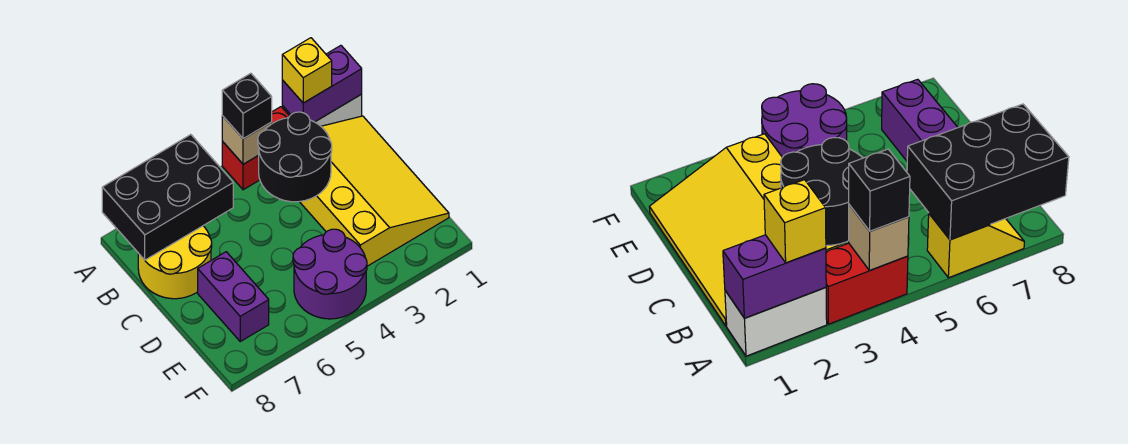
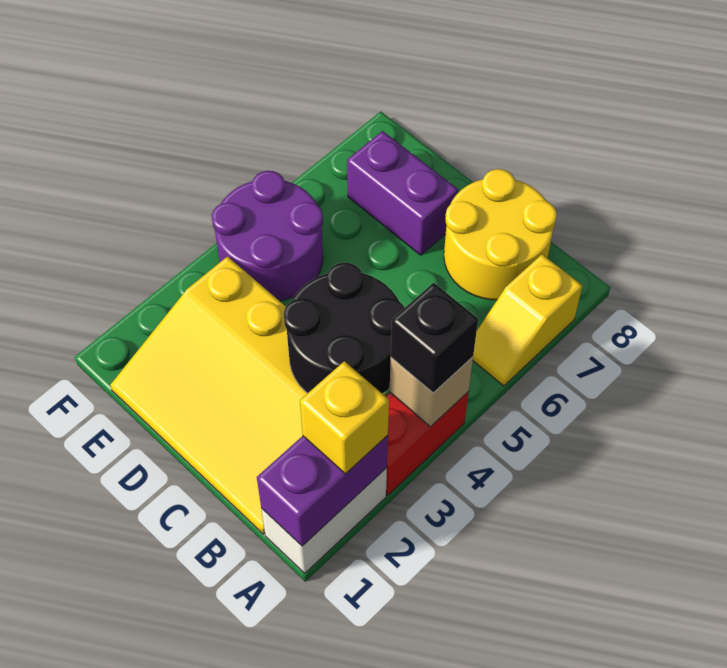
yellow slope A6:A7 level 1 top 6 -> yellow slope A6:A7 level 1 top 7
black brick A6:B8 level 2 -> none

